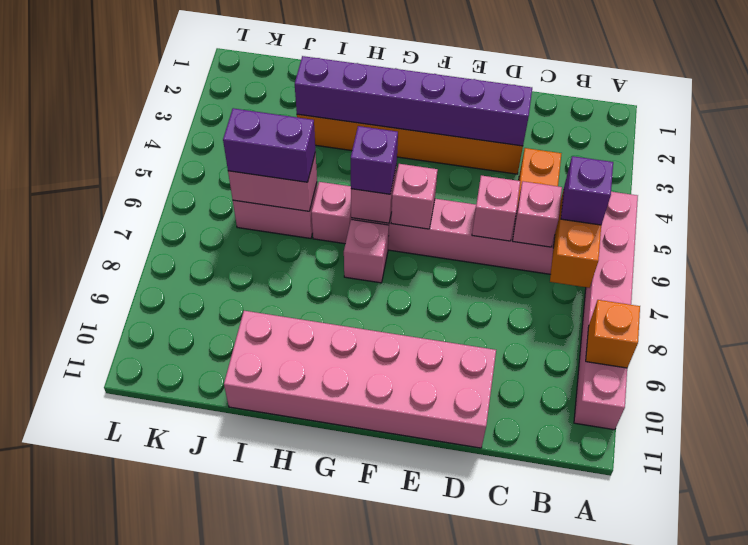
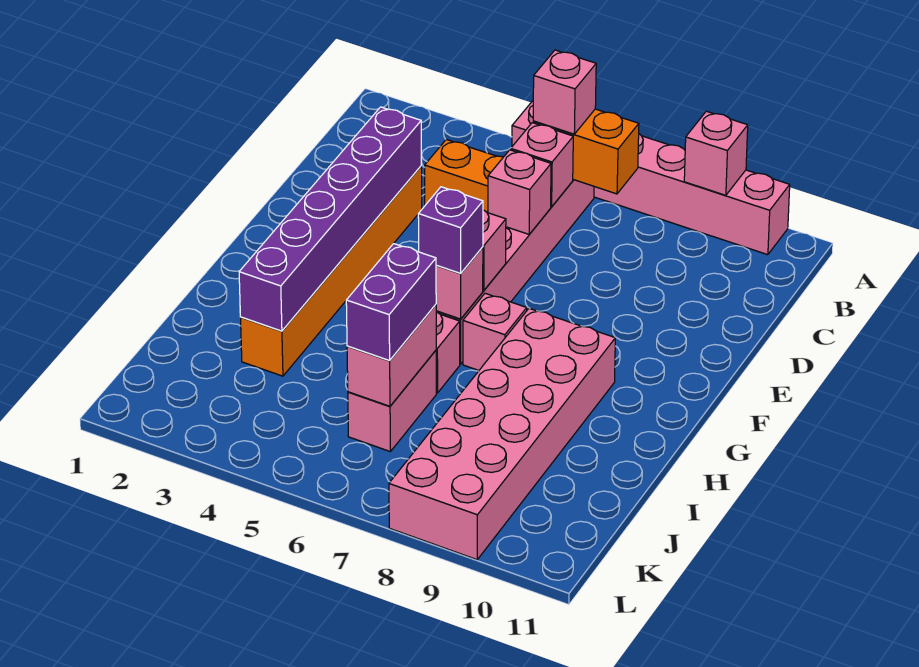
orange brick A9 level 2 -> pink brick A9 level 2
purple brick B6 level 3 -> pink brick B6 level 3
pink brick D10:I11 level 1 -> pink brick G8:L9 level 1

